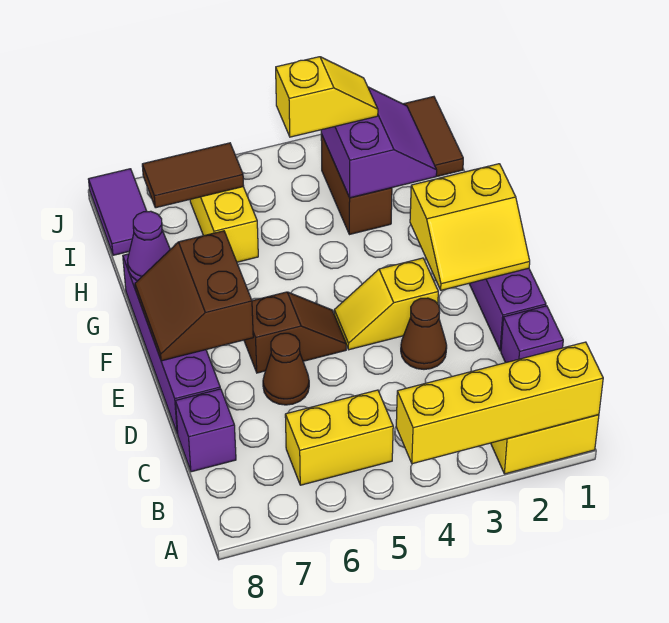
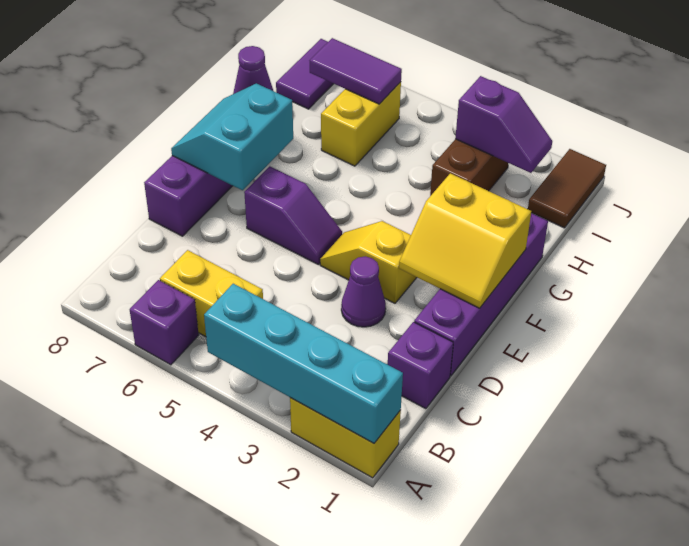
yellow brick A1:A4 level 2 -> cyan brick A1:A4 level 2
purple brick C8 level 1 -> purple brick A6 level 1
brown cone D3 level 1 -> purple cone D3 level 1
brown cone D6 level 1 -> none
brown slope E5:E6 level 1 top 6 -> purple slope E5:E6 level 1 top 6
brown slope E7:F8 level 2 top 7 -> cyan slope E7:F8 level 2 top 7
purple slope H2:I3 level 2 top 3 -> purple slope I2:I3 level 2 top 3
yellow slope I3:I4 level 3 top 4 -> none
brown tile I6:I7 level 2 -> purple tile I6:I7 level 2

